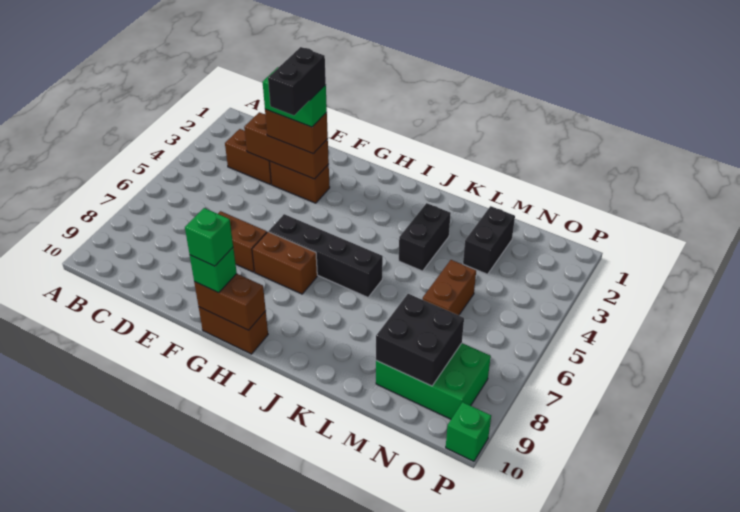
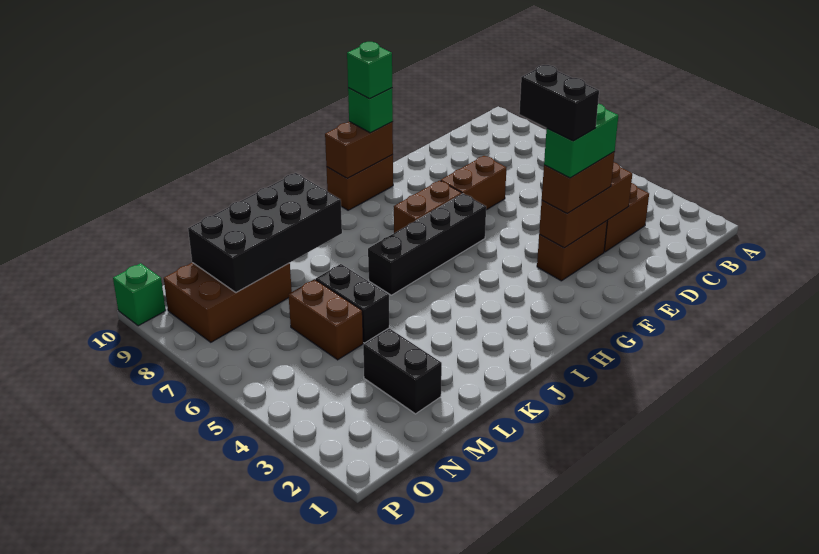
black brick K3:K4 level 1 -> black brick L5:L6 level 1
green brick M8:O9 level 1 -> brown brick M8:O9 level 1
black brick M8:N9 level 2 -> black brick K8:N9 level 2

